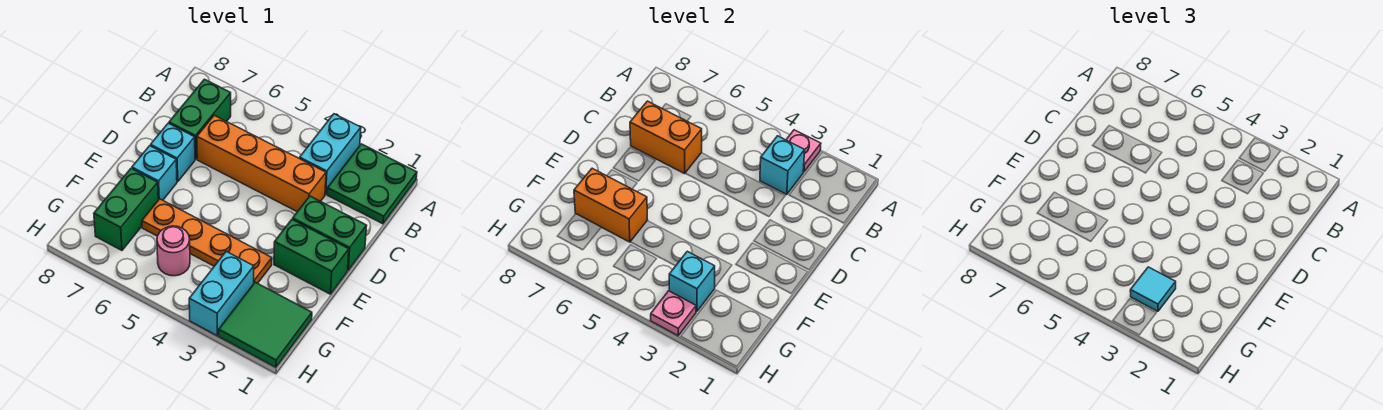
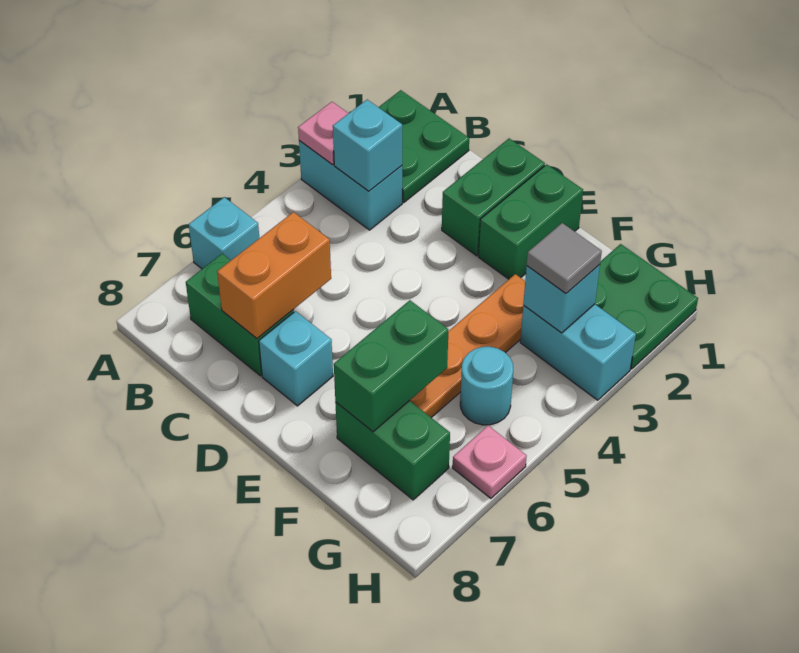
orange brick C3:C6 level 1 -> none
cyan brick E7 level 1 -> cyan brick A6 level 1
orange brick F6:F7 level 2 -> green brick F6:F7 level 2
green tile G1:H2 level 1 -> green plate G1:H2 level 1
cyan tile G3 level 3 -> grey tile G3 level 3
pink round brick G5 level 1 -> cyan round brick G5 level 1
pink plate H3 level 2 -> pink plate H6 level 1

